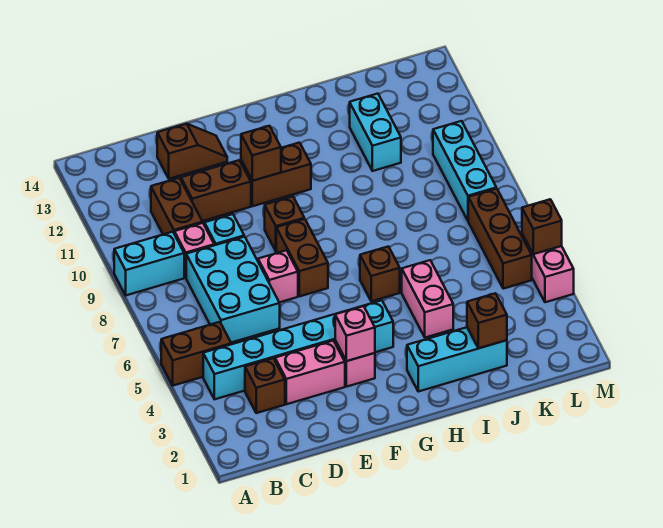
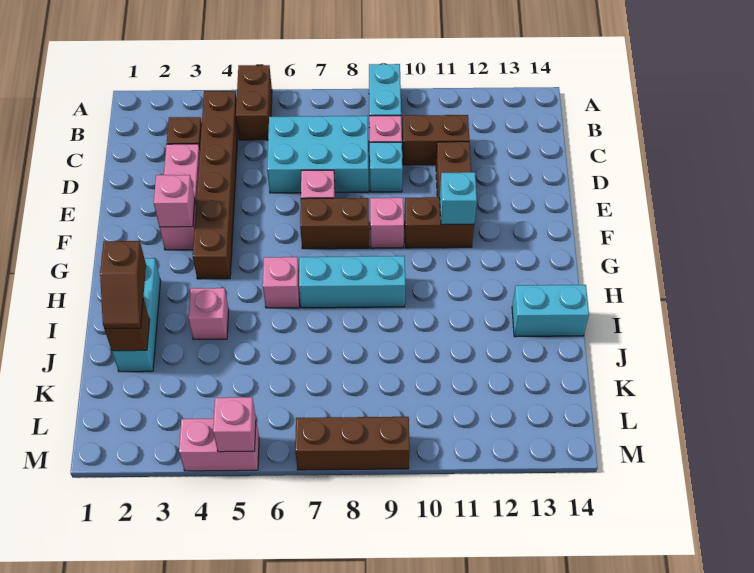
cyan brick B4:G4 level 1 -> brown brick B4:G4 level 1
brown slope D13:E13 level 1 top D -> brown slope I2:J2 level 3 top I
brown brick F9 level 1 -> pink brick F9 level 1
brown brick F11:G11 level 1 -> brown brick F10:F11 level 1
brown brick F11 level 2 -> cyan brick F11 level 2
brown brick H6 level 1 -> pink brick H6 level 1
pink brick I4:I5 level 1 -> pink brick I4 level 1
cyan brick J11:J12 level 1 -> cyan brick I13:I14 level 1
brown brick L5:L7 level 1 -> brown brick M7:M9 level 1
cyan brick L8:L10 level 1 -> cyan brick H7:H9 level 1
brown brick M5 level 2 -> pink brick M5 level 2

